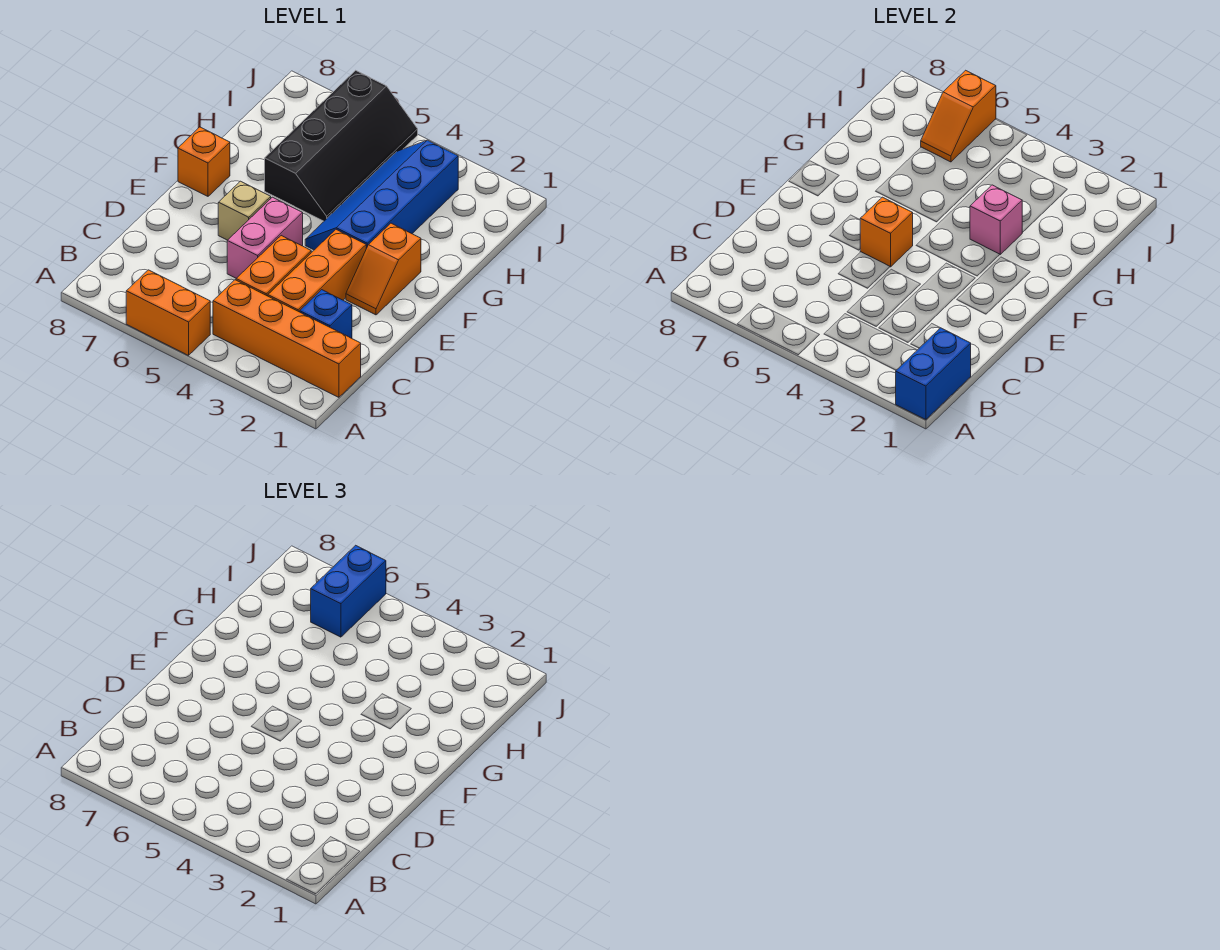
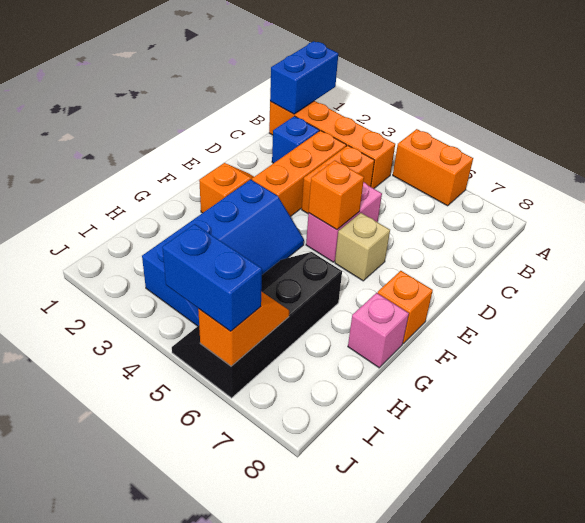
pink brick G3 level 2 -> pink brick G8 level 1
blue brick I6:J6 level 3 -> blue brick J5:J6 level 3

